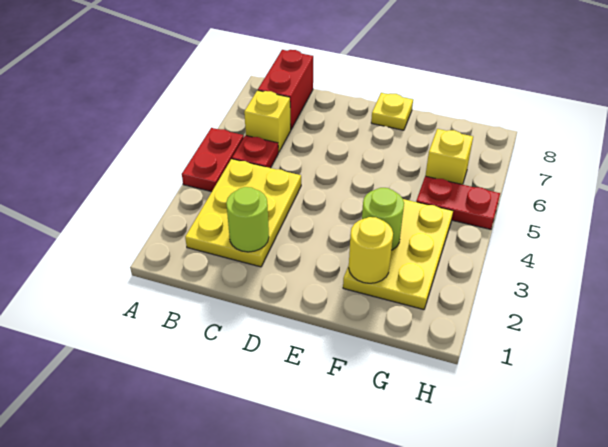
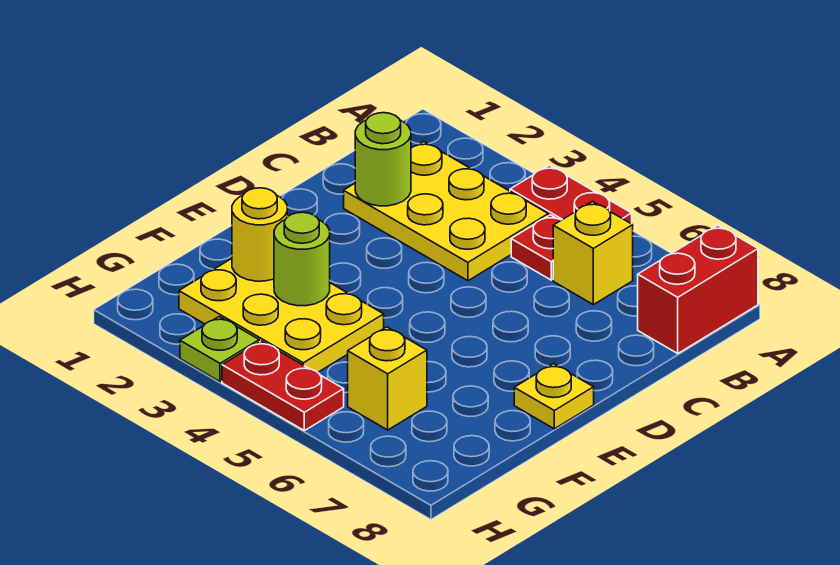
red brick B7:B8 level 1 -> red brick A8:B8 level 1
red plate G5:H5 level 1 -> red plate H4:H5 level 1
none -> lime plate H3 level 1

